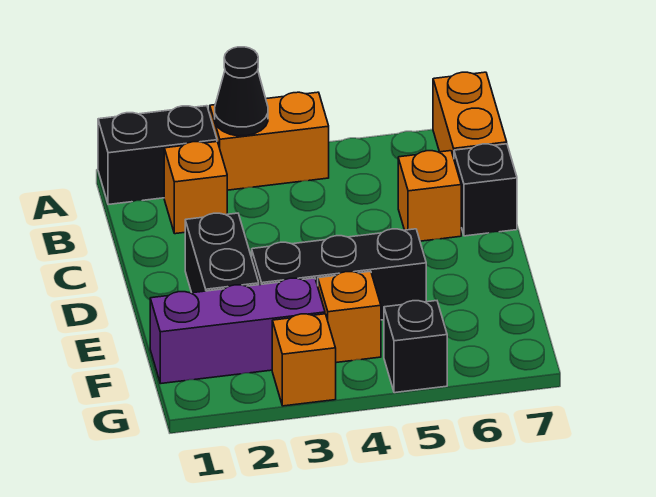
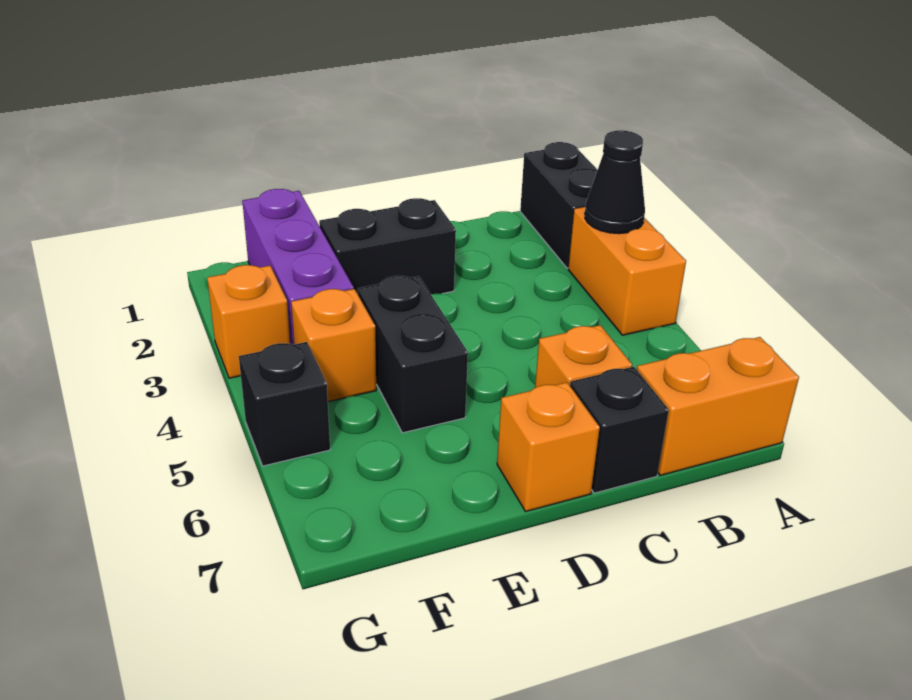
orange brick B2 level 1 -> orange brick D7 level 1
black brick E3:E5 level 1 -> black brick E4:E5 level 1

